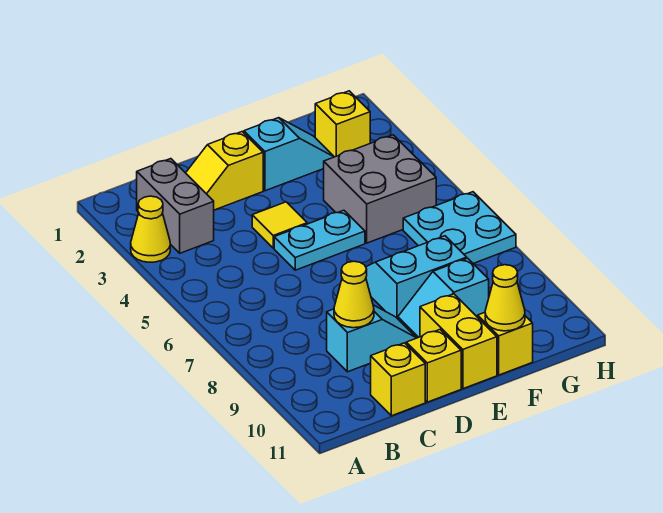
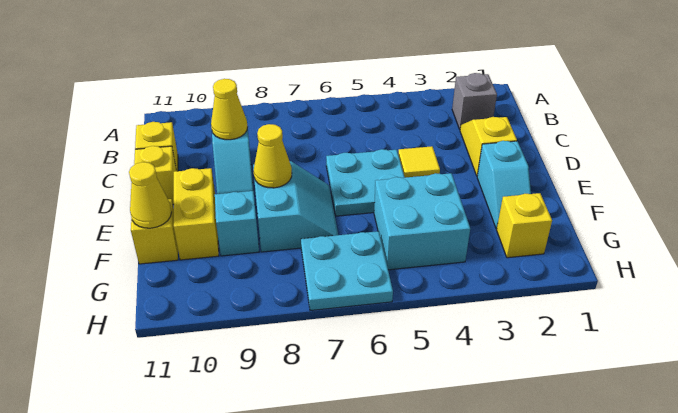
yellow cone A3 level 1 -> yellow cone E8 level 2
grey brick B2:B3 level 1 -> grey brick B2 level 1
cyan plate D5:E5 level 1 -> cyan plate D5:E6 level 1
yellow brick E10:E11 level 1 -> yellow brick E10:F10 level 1
grey brick F4:G5 level 1 -> cyan brick F4:G5 level 1

